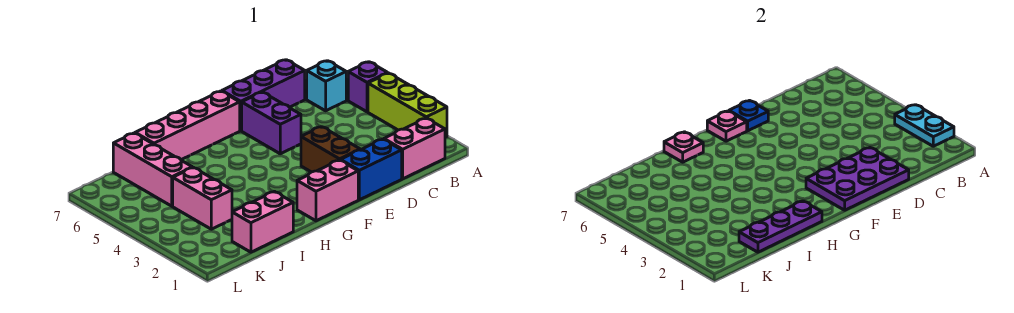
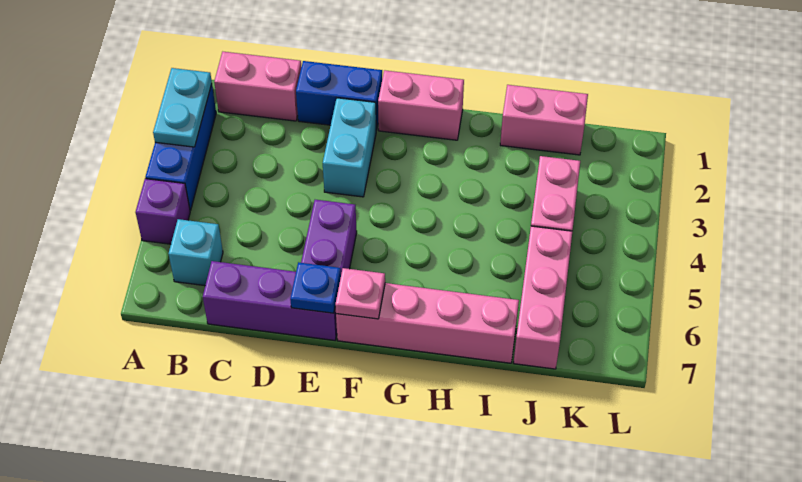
lime brick A2:A4 level 1 -> blue brick A2:A4 level 1
purple plate D1:F2 level 2 -> none
brown brick E2:E3 level 1 -> cyan brick E2:E3 level 1
purple plate H1:J1 level 2 -> none
pink plate H7 level 2 -> none

